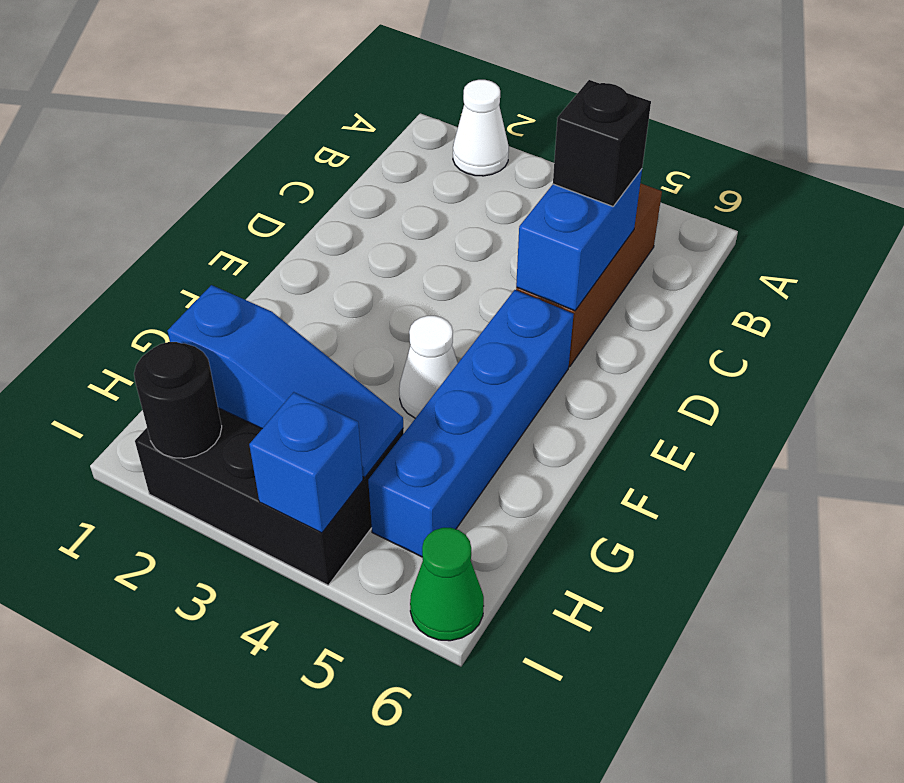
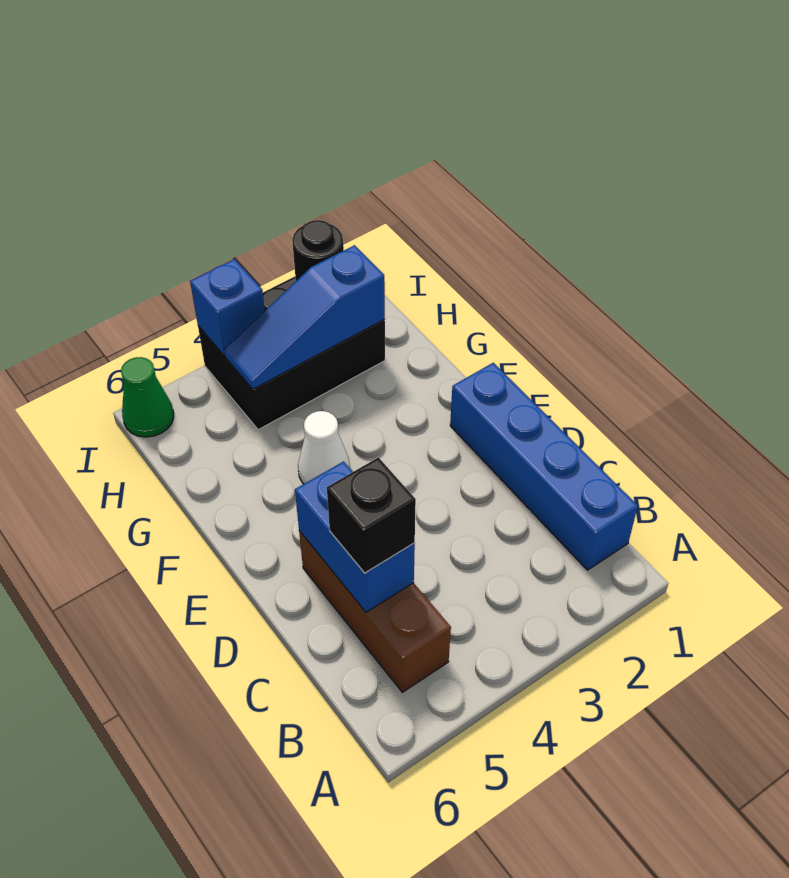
white cone A2 level 1 -> none
blue brick E5:H5 level 1 -> blue brick B1:E1 level 1

